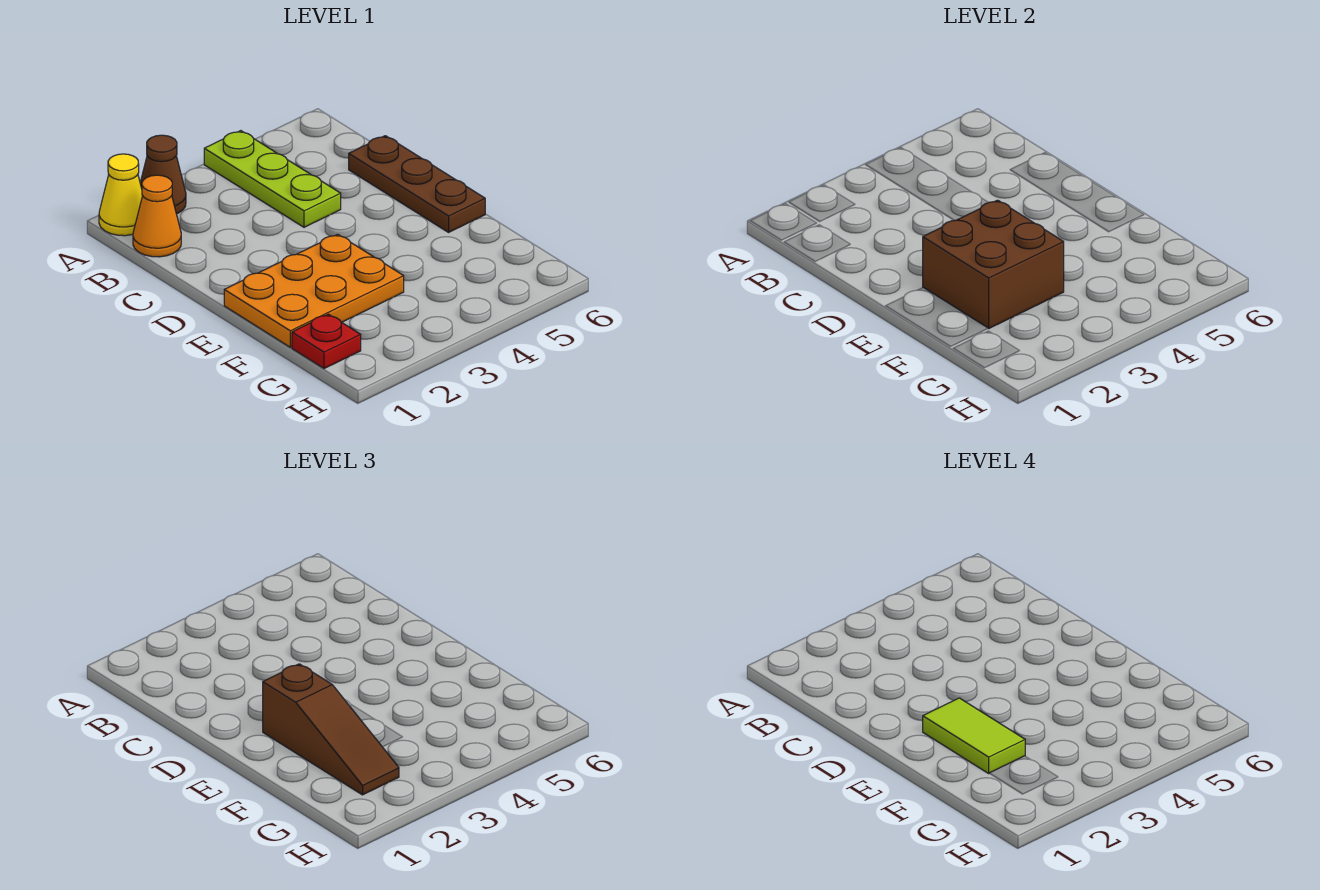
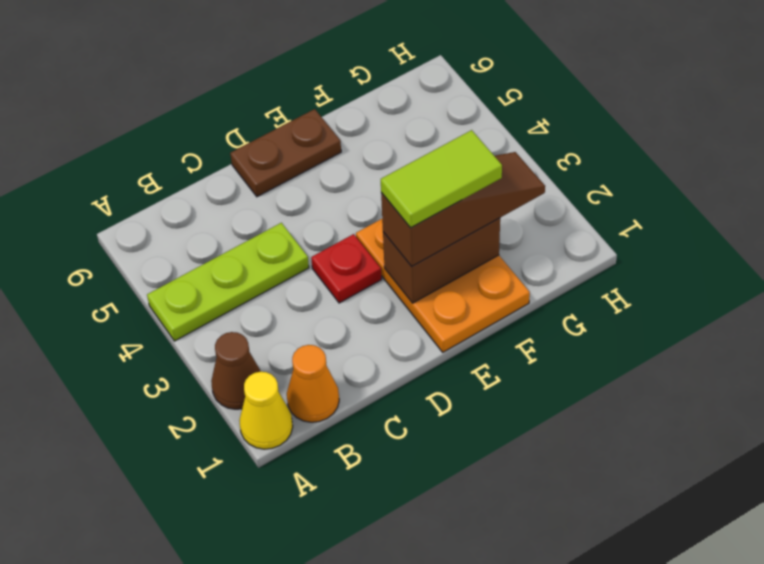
brown plate C6:E6 level 1 -> brown plate D6:E6 level 1
brown brick E2:F3 level 2 -> brown brick E2:F2 level 2
red plate G1 level 1 -> red plate D3 level 1

